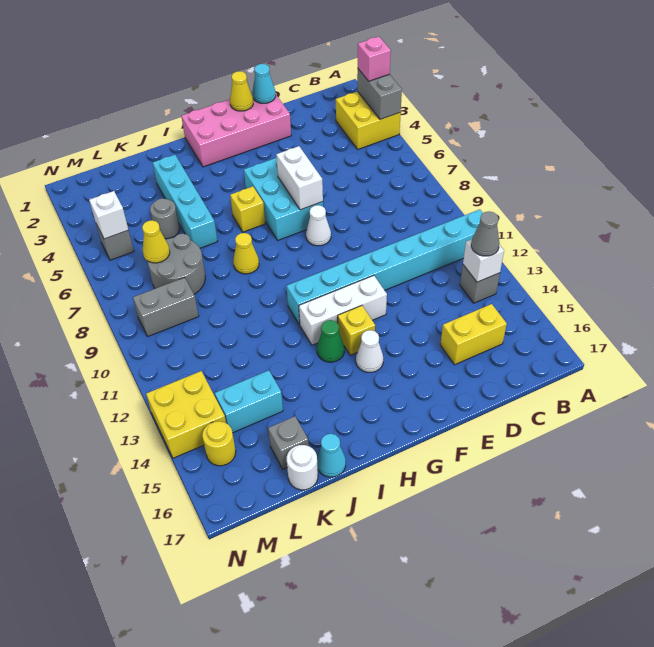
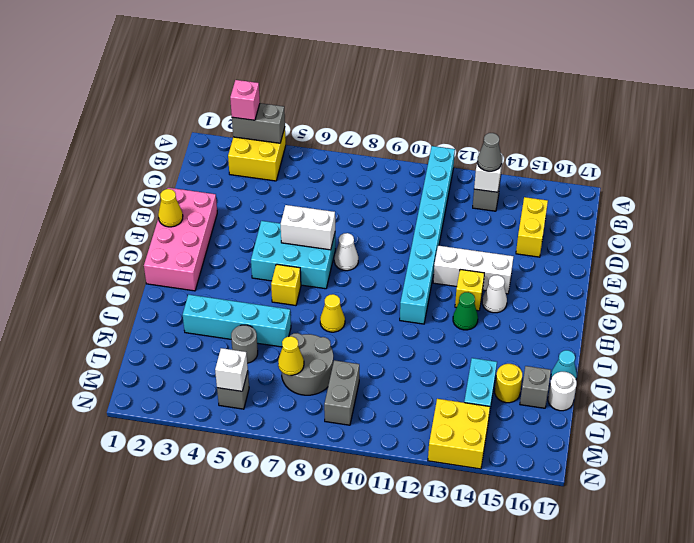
cyan cone E1 level 2 -> none
white brick F12:H12 level 1 -> white brick F12:F14 level 1
yellow round brick M15 level 1 -> yellow round brick K15 level 1

